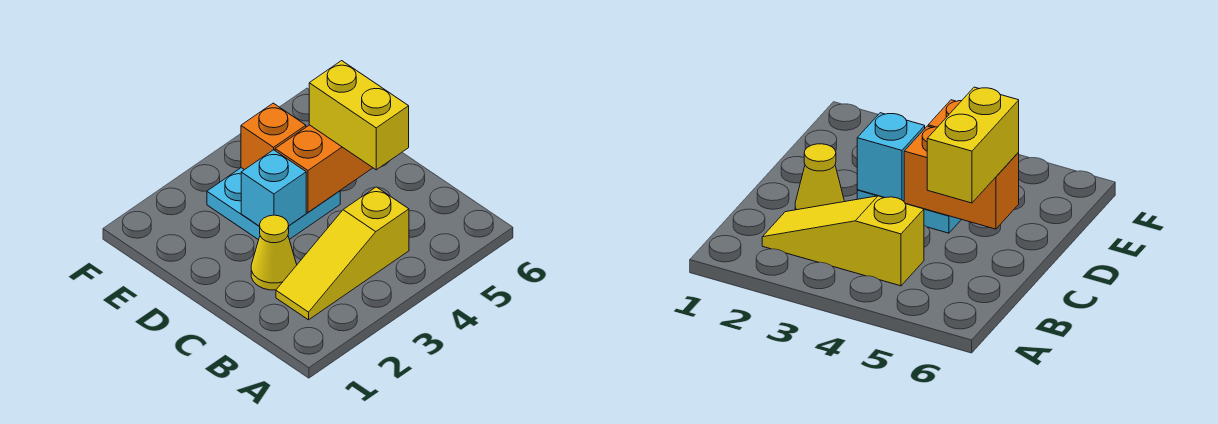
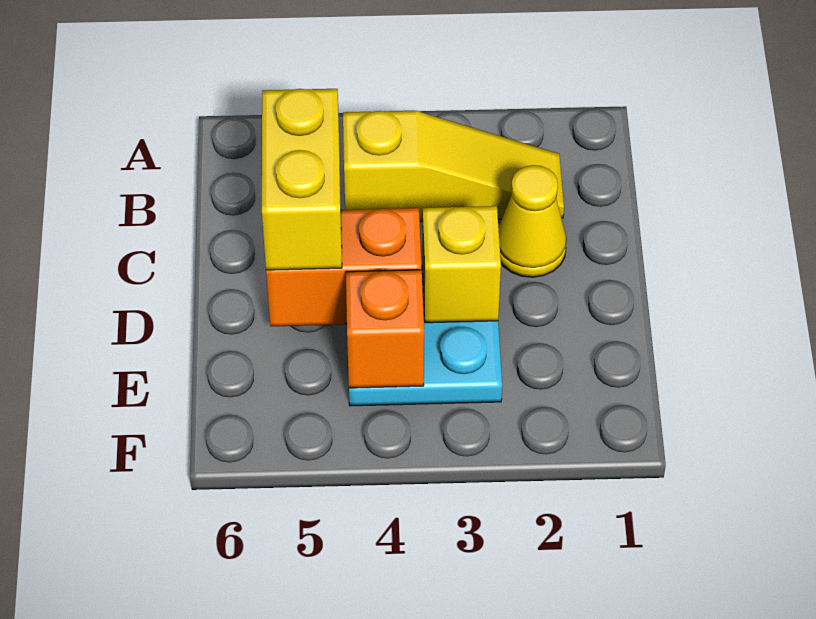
cyan brick D3 level 2 -> yellow brick D3 level 2

